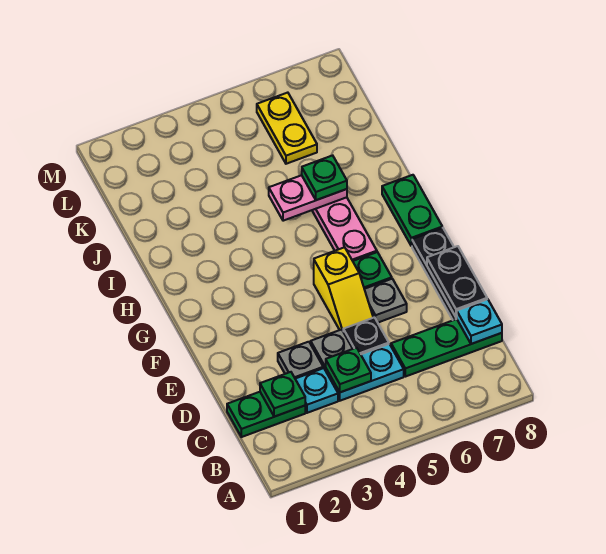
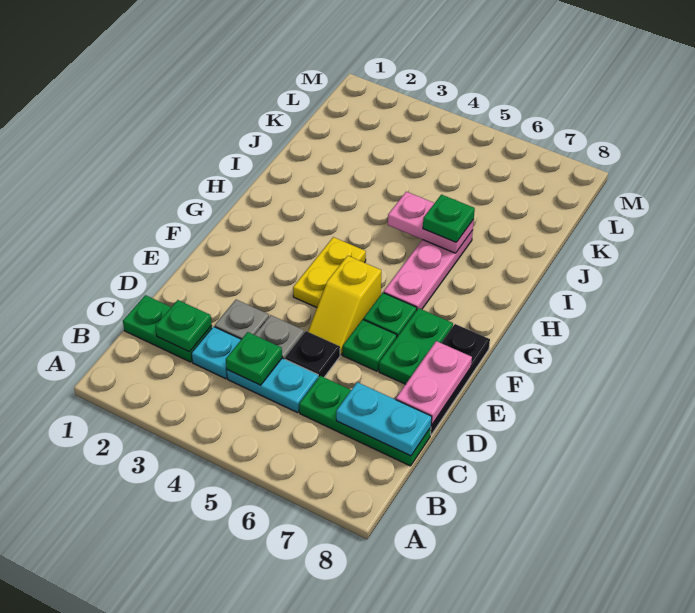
cyan plate C8 level 2 -> cyan plate C7:C8 level 2
black plate D8:E8 level 2 -> pink plate D8:E8 level 2
grey plate E6 level 1 -> green plate E6 level 1
green plate G8:H8 level 1 -> green plate E7:F7 level 1
yellow plate K6:L6 level 1 -> yellow plate F4:G4 level 1

